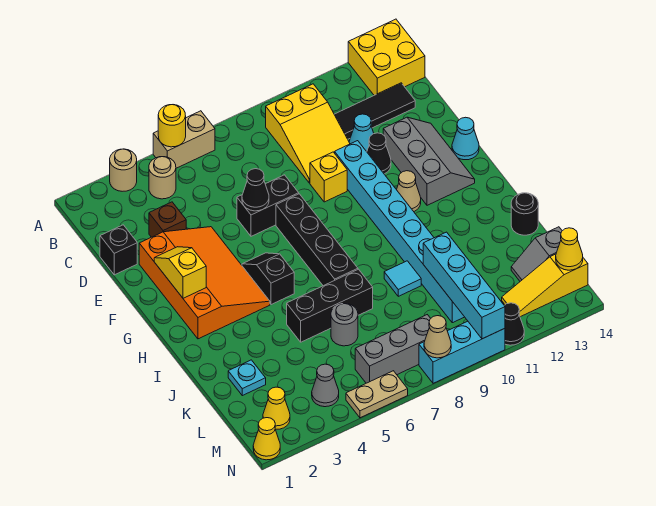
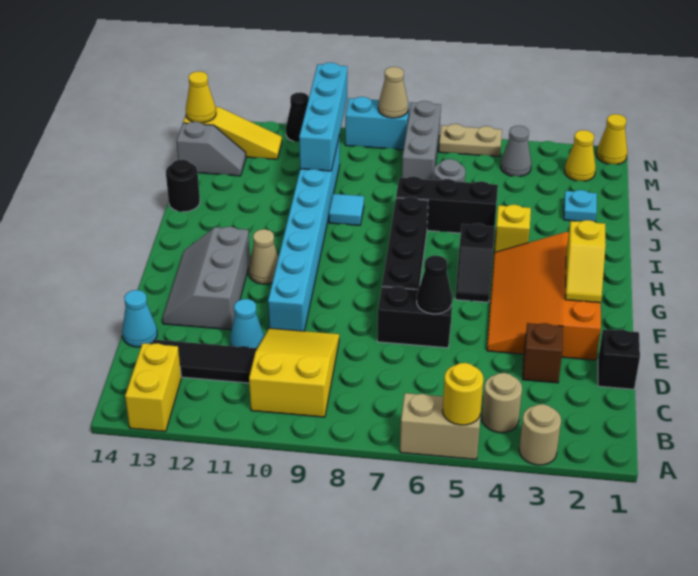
yellow brick A13:B14 level 1 -> yellow brick A13:B13 level 1
yellow brick E9 level 1 -> yellow brick I4 level 1
black cone E11 level 1 -> none
cyan cone F14 level 1 -> cyan cone D14 level 1
grey brick M6:M8 level 1 -> grey brick L7:N7 level 1
cyan brick N8:N10 level 1 -> cyan brick N8:N9 level 1

